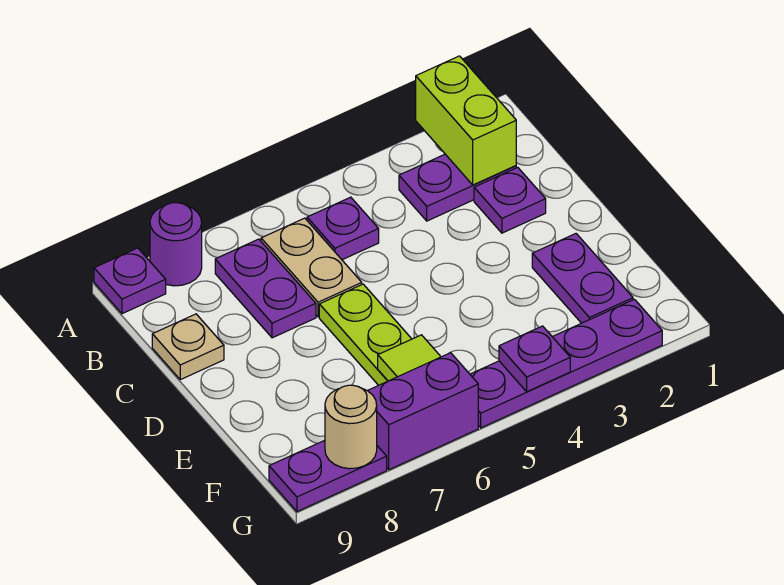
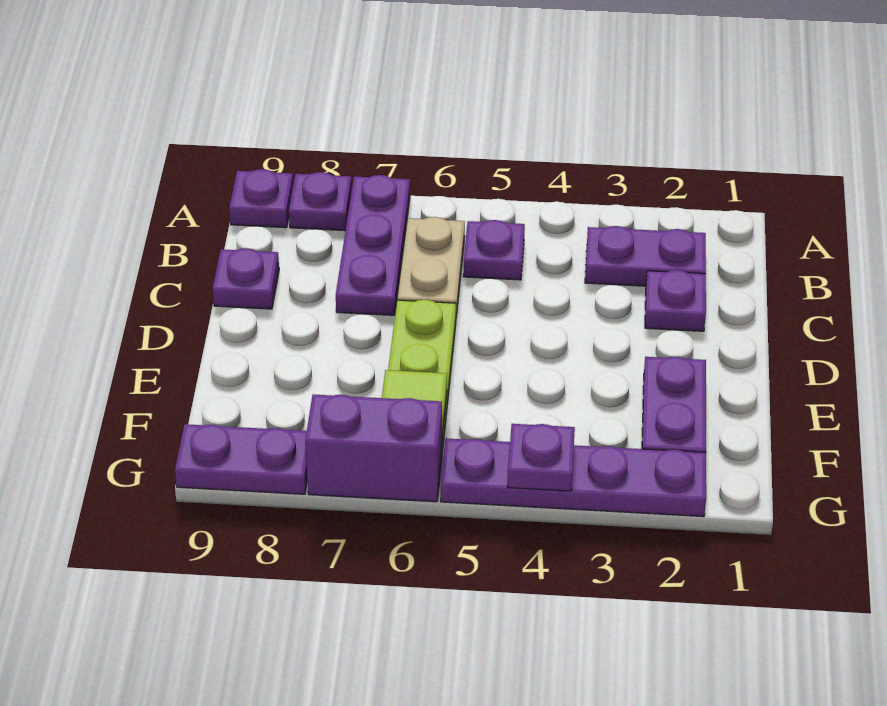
lime brick A2:B2 level 2 -> none
purple round brick A8 level 1 -> purple plate A8 level 1
purple plate B7:C7 level 1 -> purple plate A7:C7 level 1
tan plate C9 level 1 -> purple plate C9 level 1
tan round brick G8 level 2 -> none

